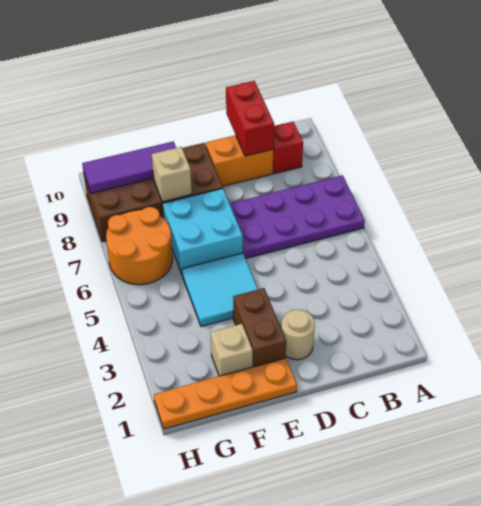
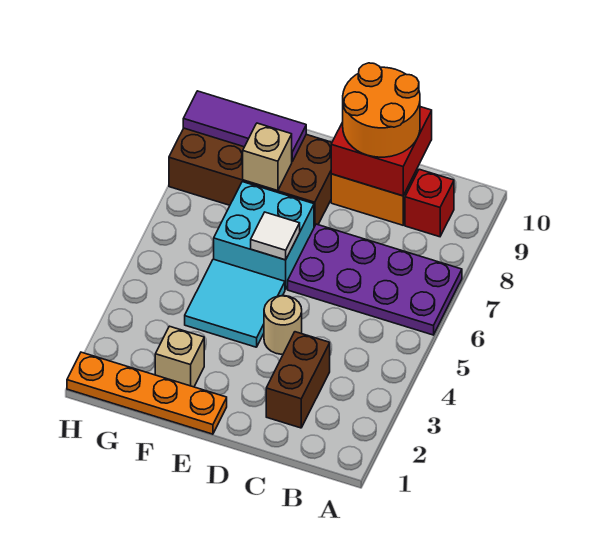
red brick C9:C10 level 2 -> red brick C9:D10 level 2
tan round brick D2 level 1 -> tan round brick D4 level 1
brown brick E2:E3 level 1 -> brown brick C2:C3 level 1
none -> white tile E6 level 2
orange round brick G6:H7 level 1 -> orange round brick C9:D10 level 3

